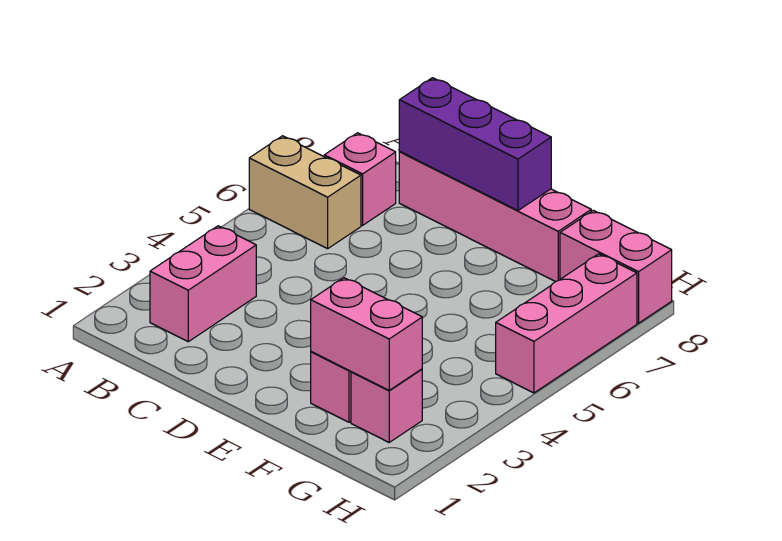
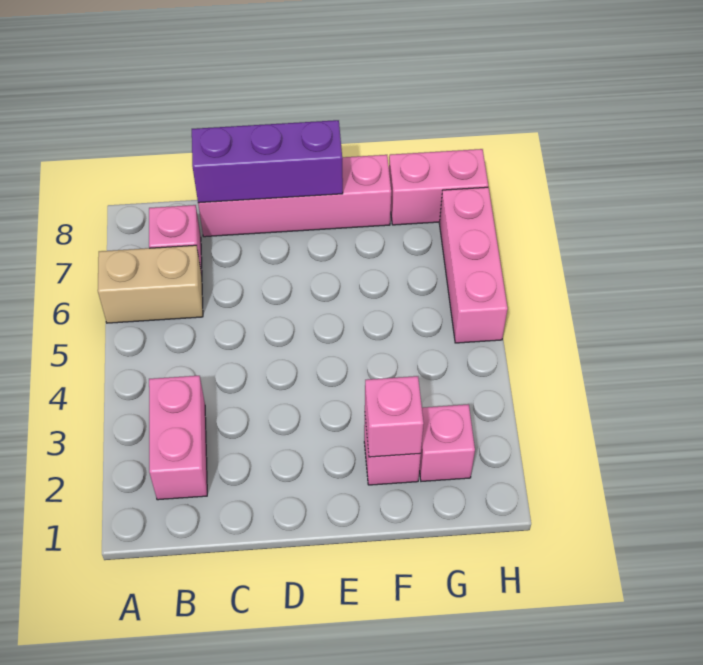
pink brick F2:G2 level 2 -> pink brick F2 level 2

